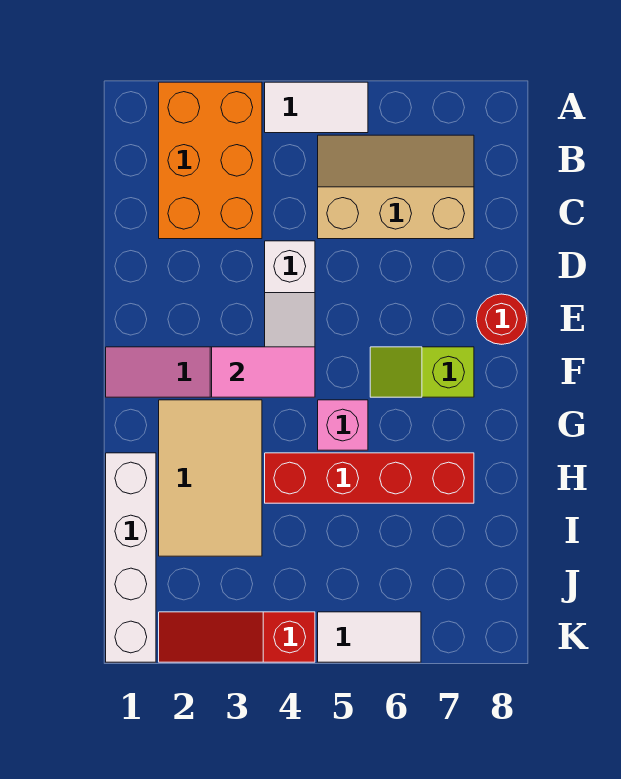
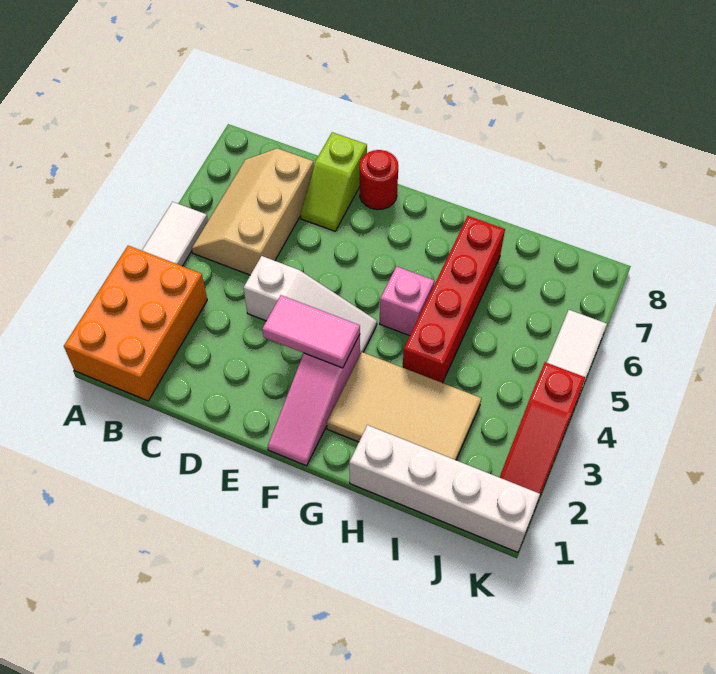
orange brick A2:C3 level 1 -> orange brick A1:B3 level 1
pink tile F3:F4 level 2 -> pink tile E3:F3 level 2
lime slope F6:F7 level 1 top 7 -> lime slope D7:D8 level 1 top 8

